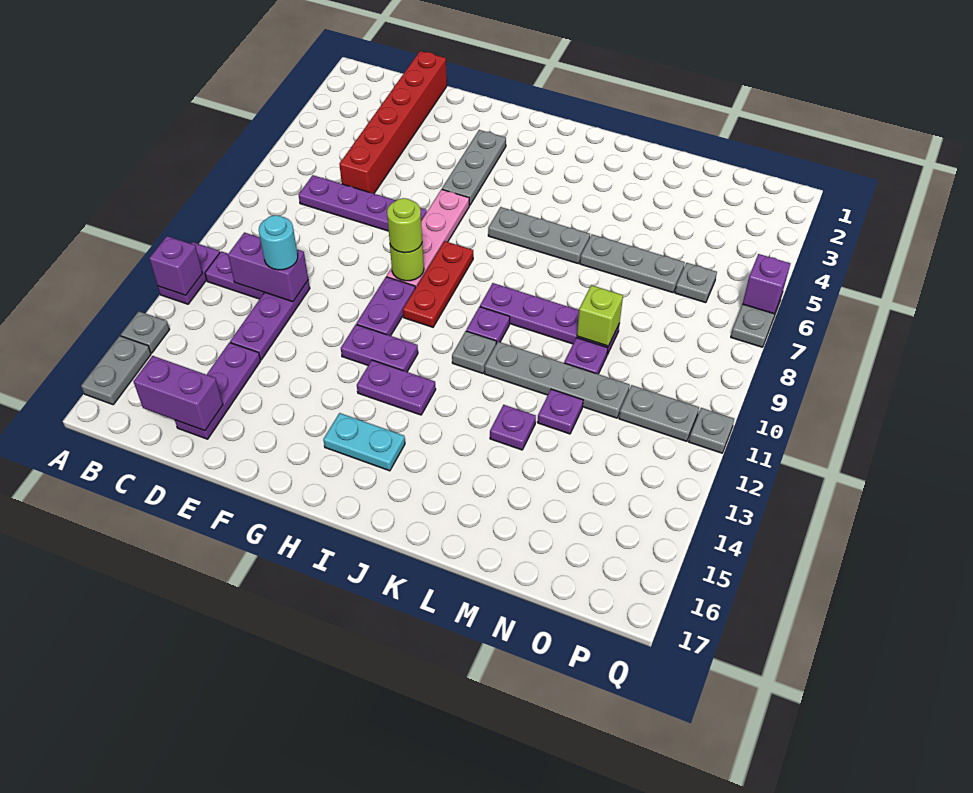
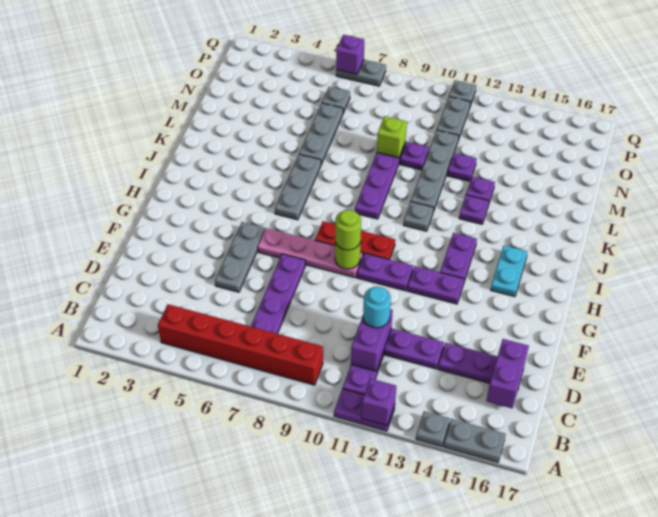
red brick D1:D6 level 1 -> red brick B4:B9 level 1
grey plate G3:G5 level 1 -> grey plate E5:G5 level 1
purple plate G12:H12 level 1 -> purple plate G12:G13 level 1
purple plate J10 level 1 -> purple plate K13 level 1

